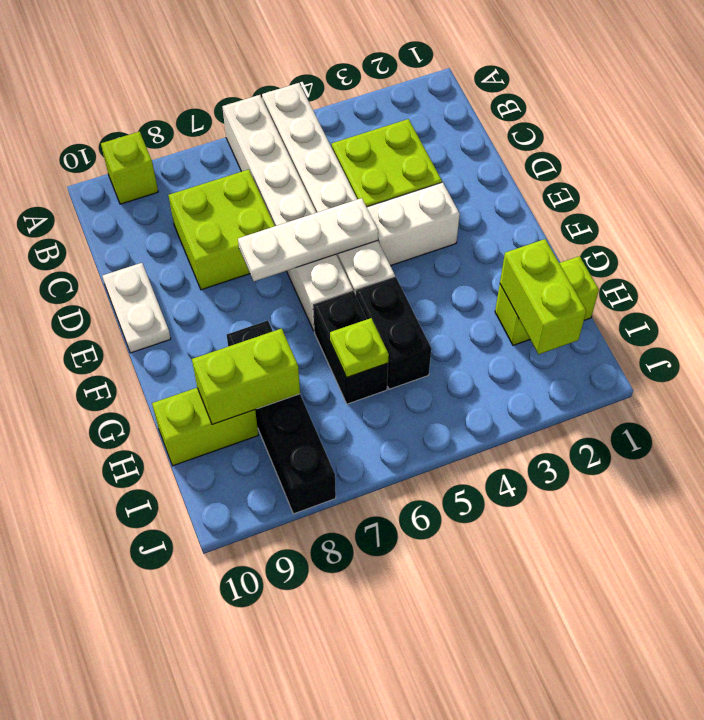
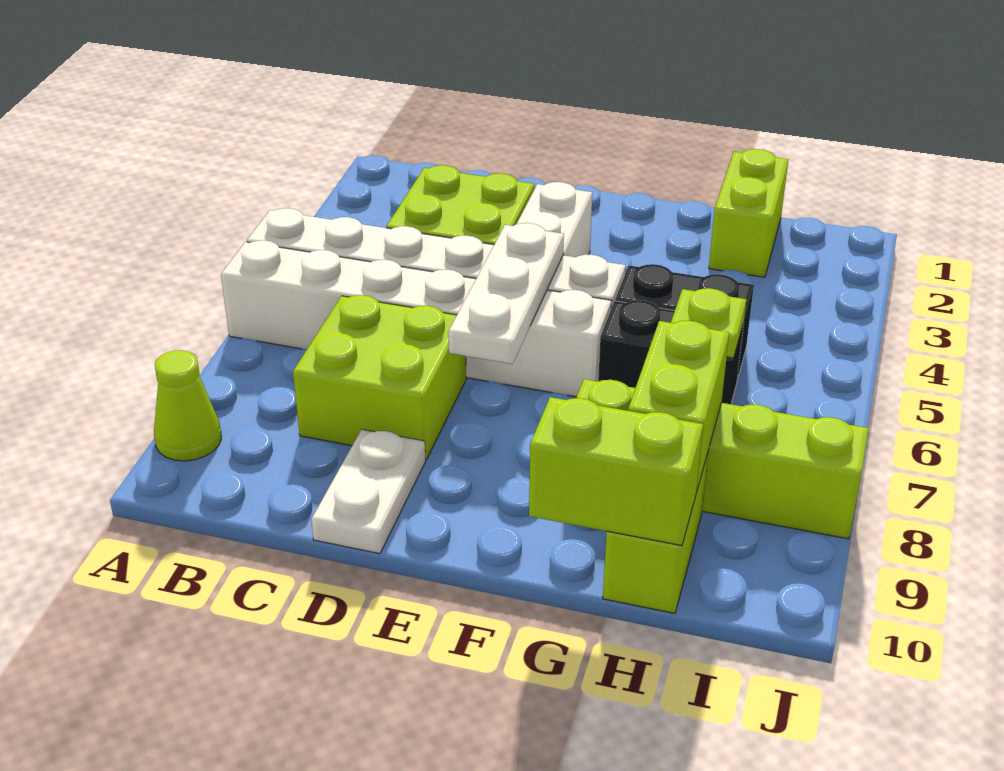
lime brick A9 level 1 -> lime cone A9 level 1
white plate D10:E10 level 1 -> white plate D9:D10 level 1
black brick G8:J8 level 1 -> lime brick G8:J8 level 1
lime brick H2:I2 level 2 -> lime brick G10:H10 level 2

